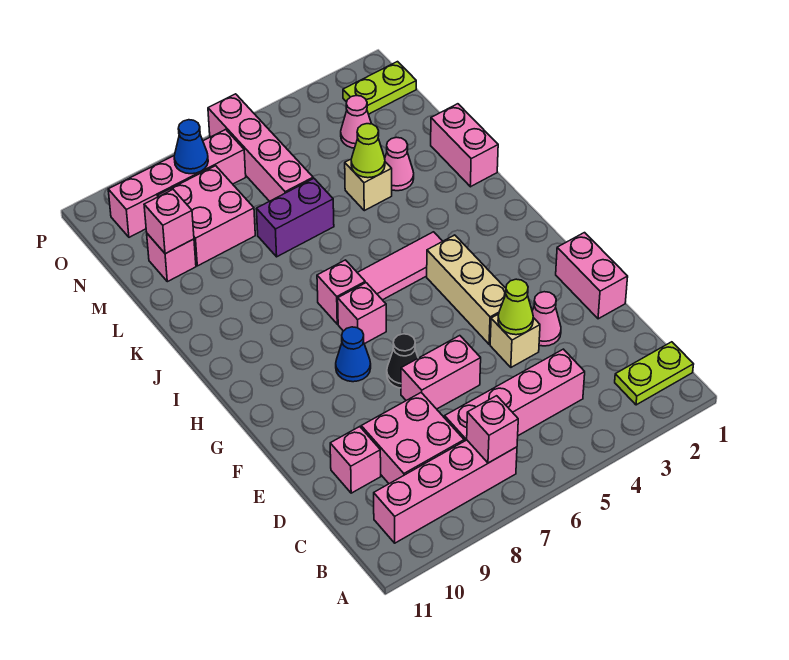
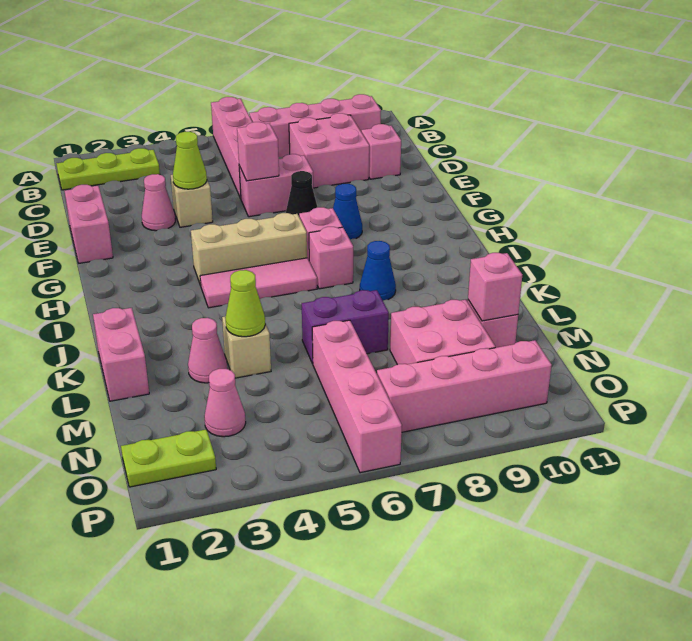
lime plate B1:B2 level 1 -> lime plate B1:B3 level 1
pink brick B7 level 2 -> pink brick E6 level 2
pink brick C4:C7 level 1 -> pink brick A6:D6 level 1
tan brick F4:H4 level 1 -> tan brick H4:H6 level 1
blue cone O8 level 2 -> blue cone J8 level 1

